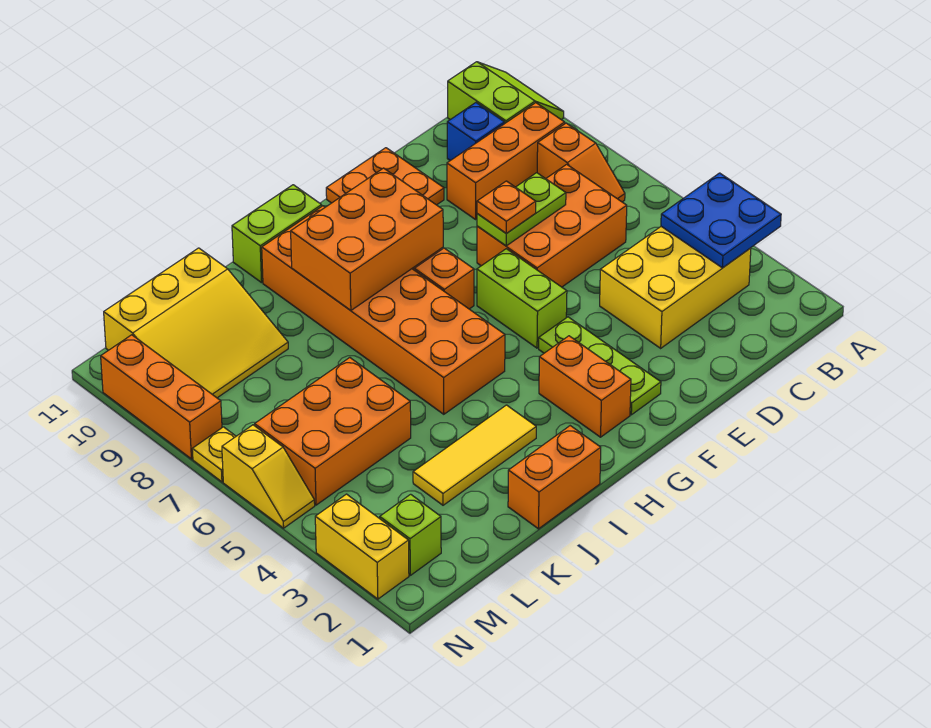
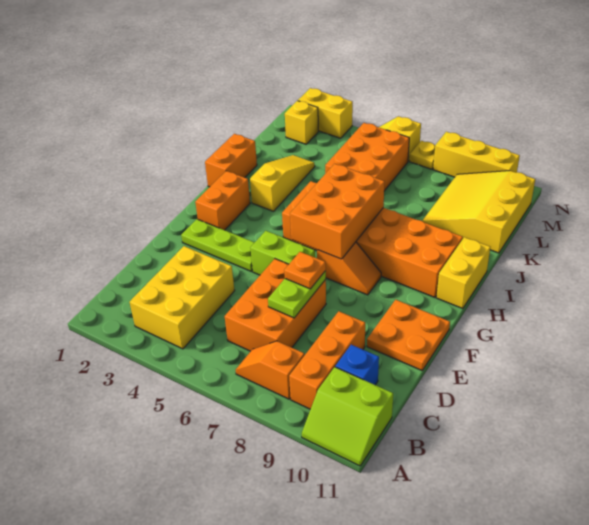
blue plate A3:B4 level 2 -> none
orange brick G2:G3 level 1 -> orange brick G2:H2 level 1
orange brick G8:I9 level 2 -> orange brick G6:I7 level 2
lime brick H11:I11 level 1 -> yellow brick H11:I11 level 1
yellow tile I3:K3 level 1 -> yellow slope I3:K3 level 1 top I
lime brick M2 level 1 -> yellow brick M2 level 1
orange brick N8:N10 level 1 -> yellow brick N8:N10 level 1

